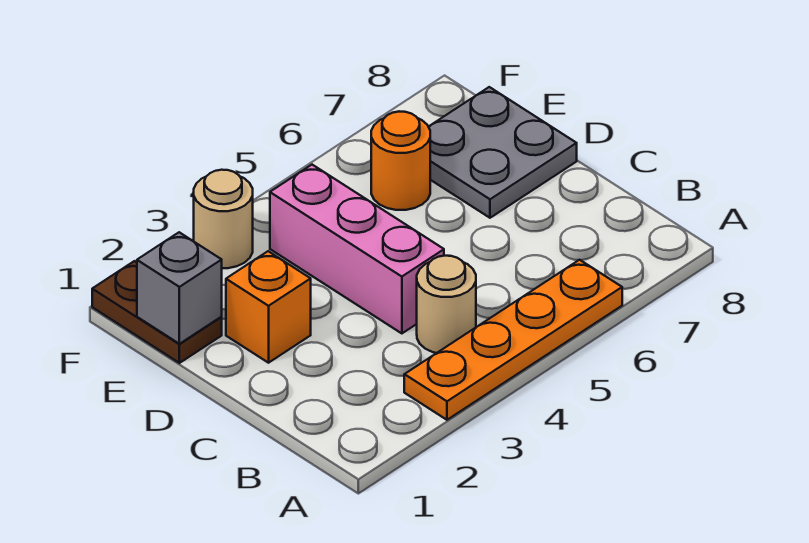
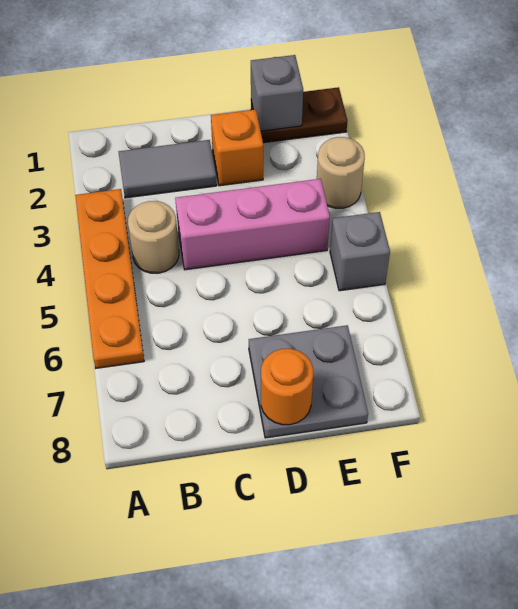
none -> grey tile B2:C2 level 1
orange round brick E6 level 1 -> orange round brick D8 level 2
none -> grey brick F5 level 1

